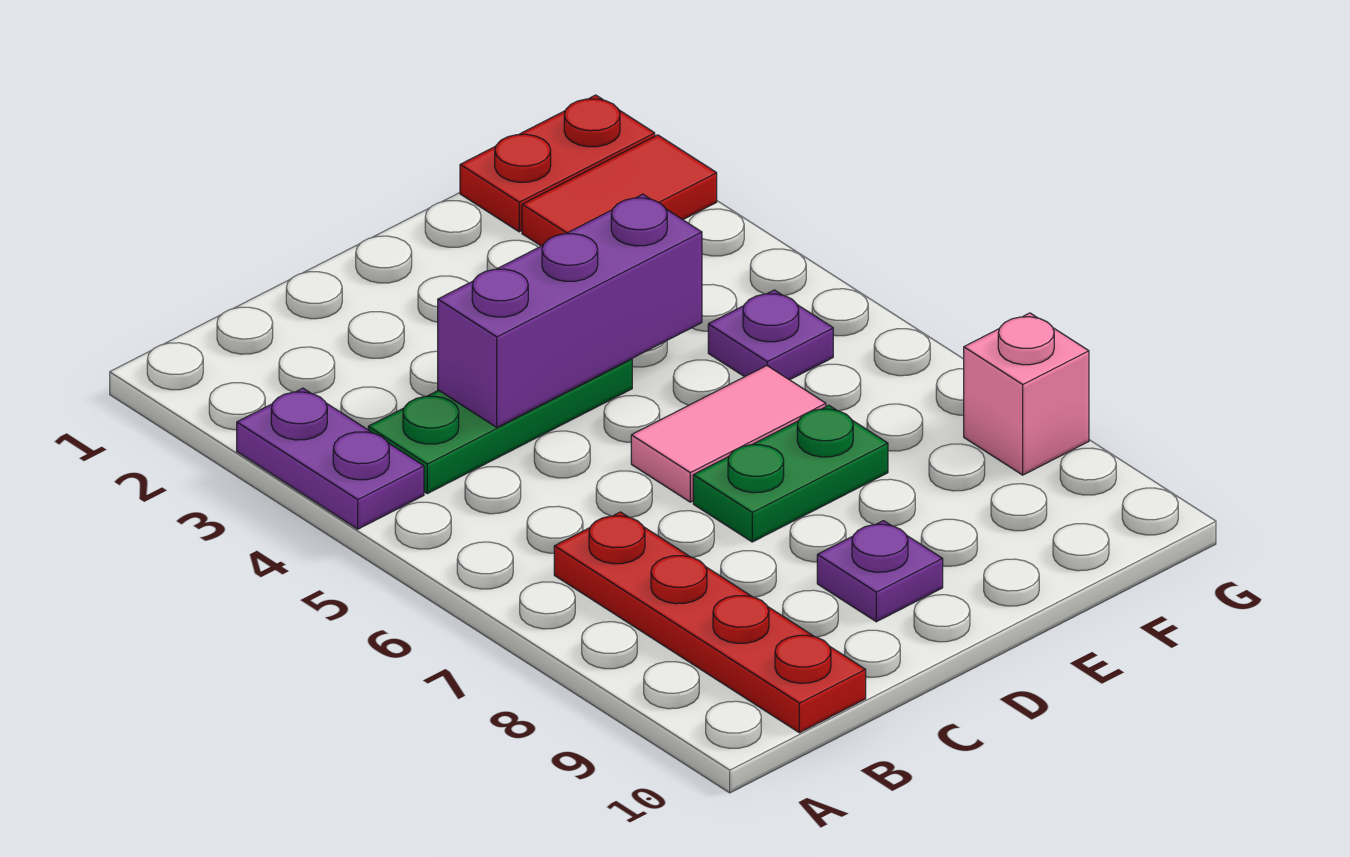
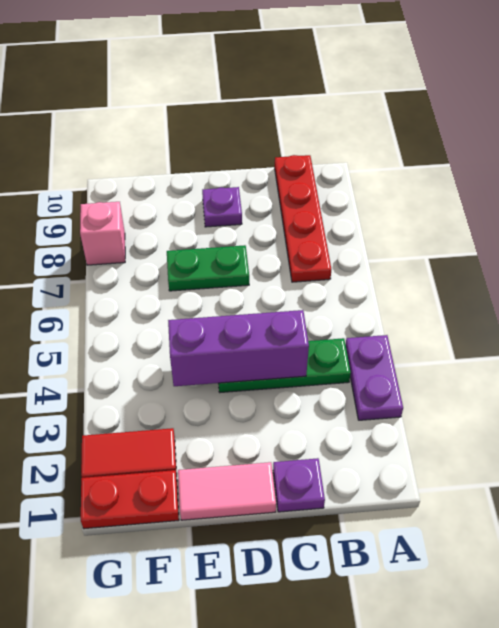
pink tile D6:E6 level 1 -> pink tile D1:E1 level 1
purple plate F5 level 1 -> purple plate C1 level 1

